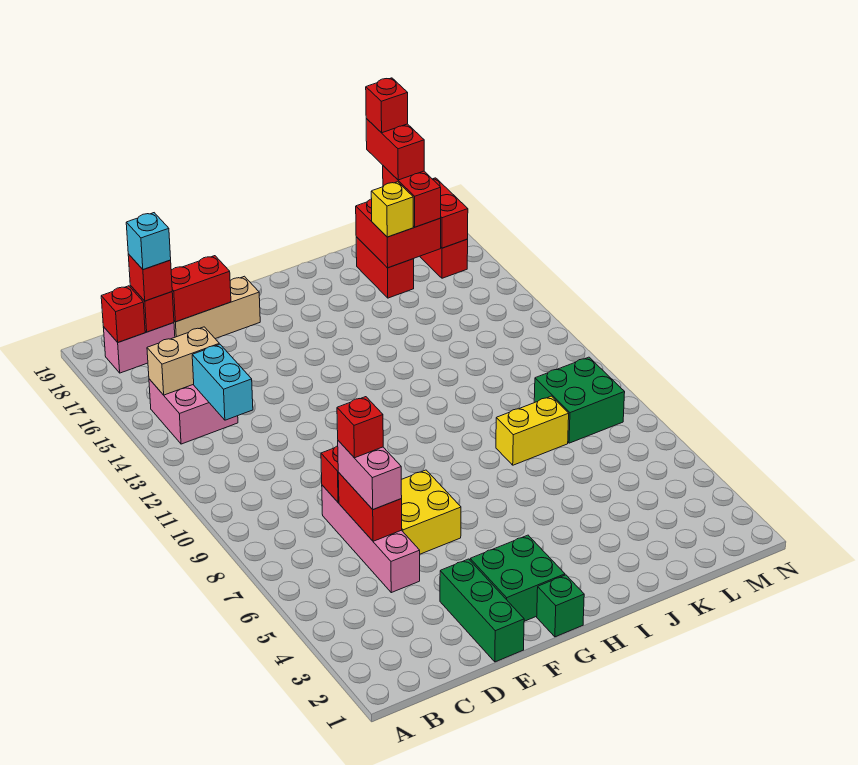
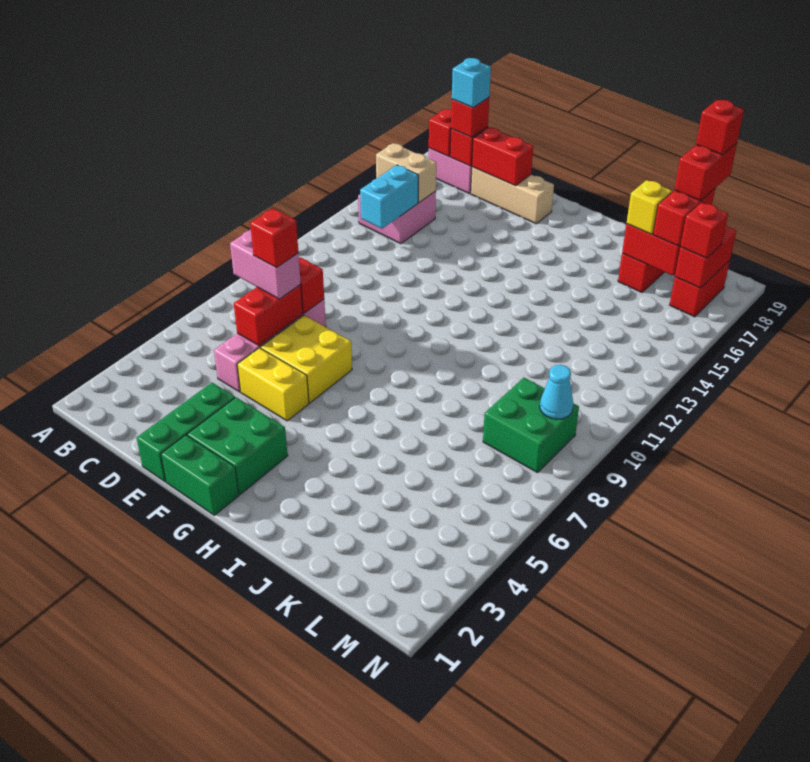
pink brick D6:D7 level 3 -> pink brick C7:D7 level 3
green brick G1 level 1 -> green brick F1:G1 level 1
yellow brick J8:K8 level 1 -> yellow brick E5:F5 level 1
none -> cyan cone M9 level 2
none -> red brick M17 level 3

